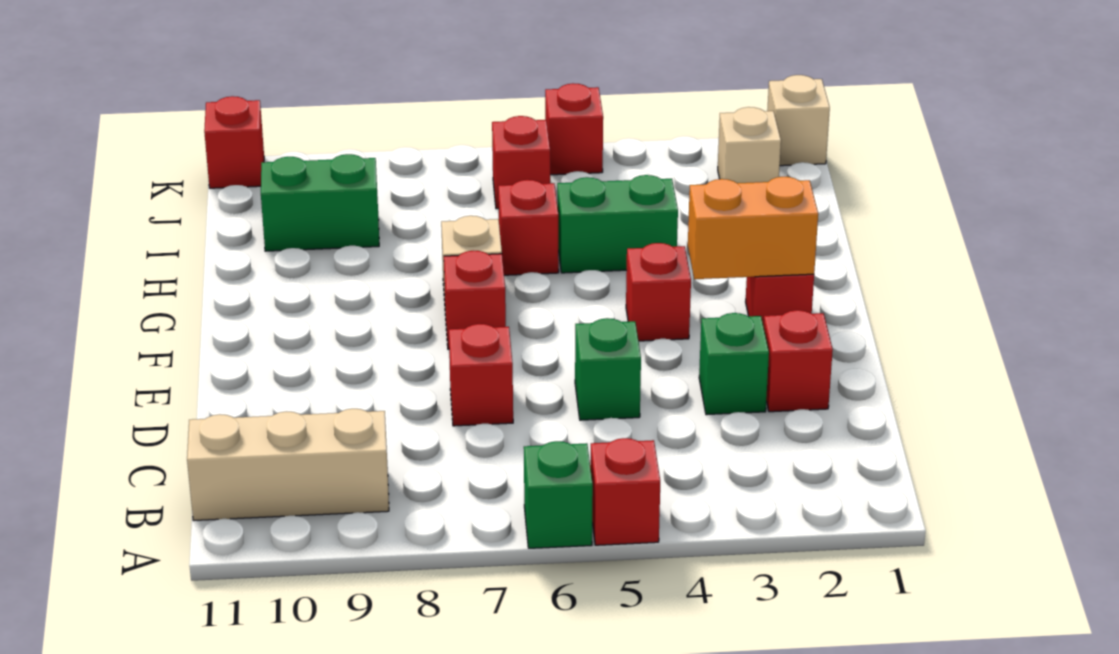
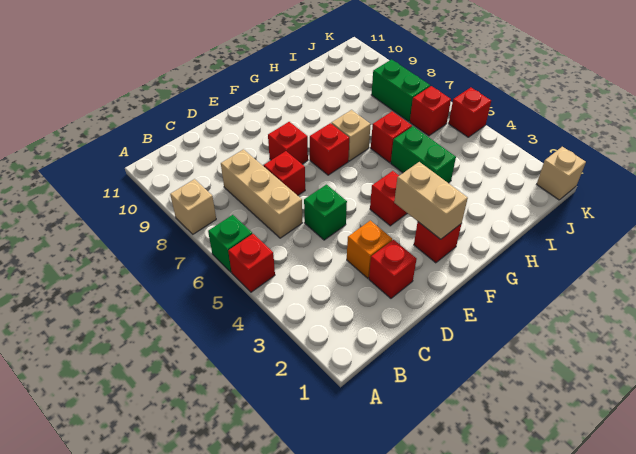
tan brick B9:B11 level 1 -> tan brick C6:C8 level 1
green brick D3 level 1 -> orange brick D3 level 1
orange brick F2:F3 level 2 -> tan brick F2:F3 level 2
green brick I9:I10 level 1 -> green brick J7:J8 level 1
tan brick J2 level 1 -> tan brick A8 level 1
red brick K11 level 1 -> red brick E8 level 1

